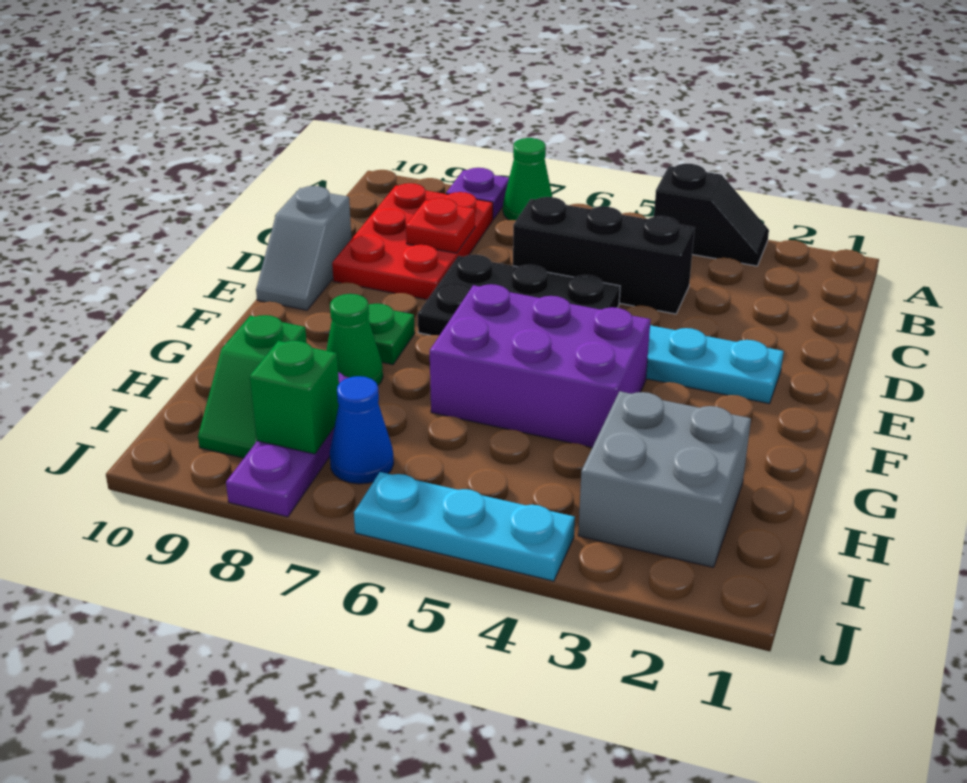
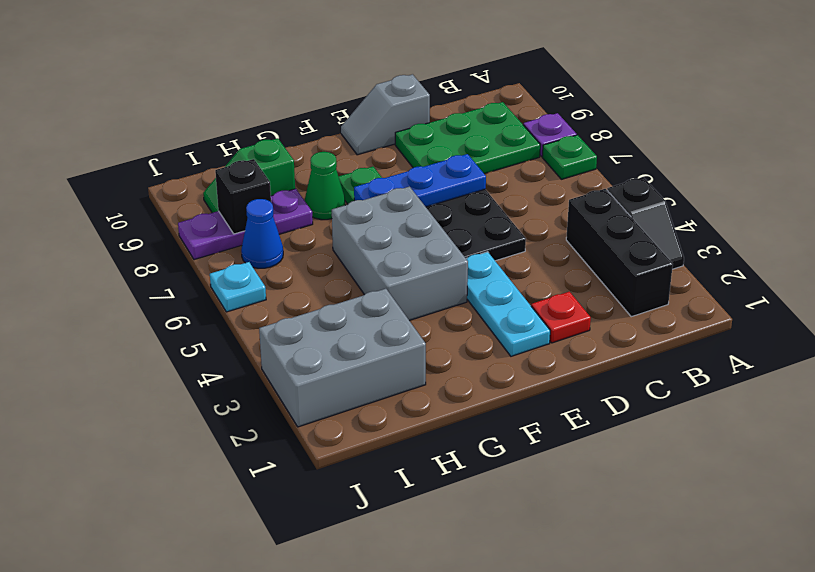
green cone A7 level 1 -> green plate A7 level 1
red plate B8:D9 level 1 -> green plate B8:D9 level 1
black brick C4:C6 level 1 -> black brick B2:B4 level 1
red plate C8 level 2 -> red plate D2 level 1
none -> blue plate D7:F7 level 2
purple brick F4:G6 level 1 -> grey brick F4:G6 level 1
grey brick H2:I3 level 1 -> grey brick H2:J3 level 1
green brick I8 level 2 -> black brick I8 level 2
cyan plate J4:J6 level 1 -> cyan plate J6 level 1

